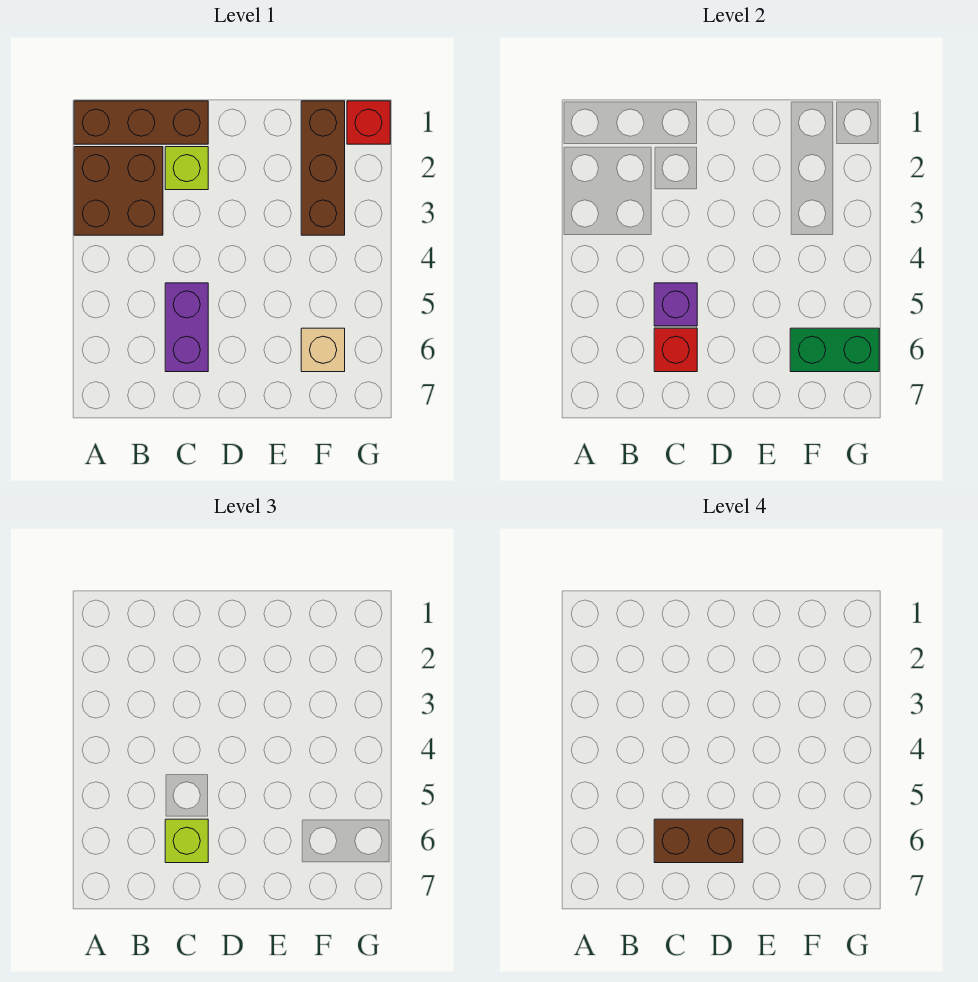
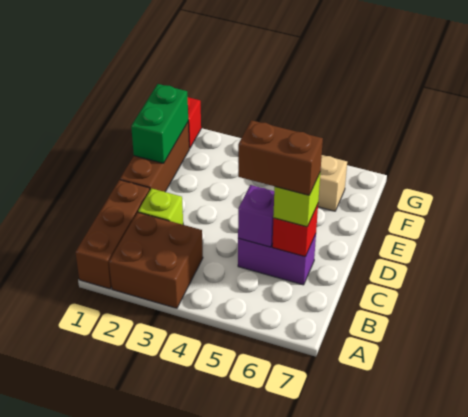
brown brick C6:D6 level 4 -> brown brick C5:C6 level 4
brown brick F1:F3 level 1 -> brown brick D1:F1 level 1
green brick F6:G6 level 2 -> green brick E1:F1 level 2

